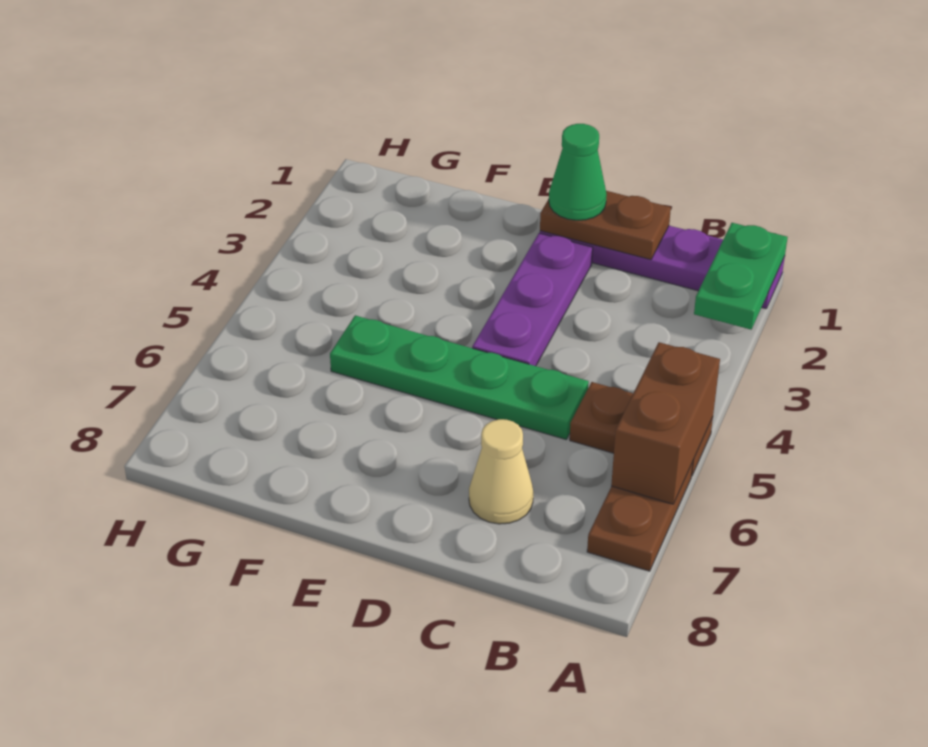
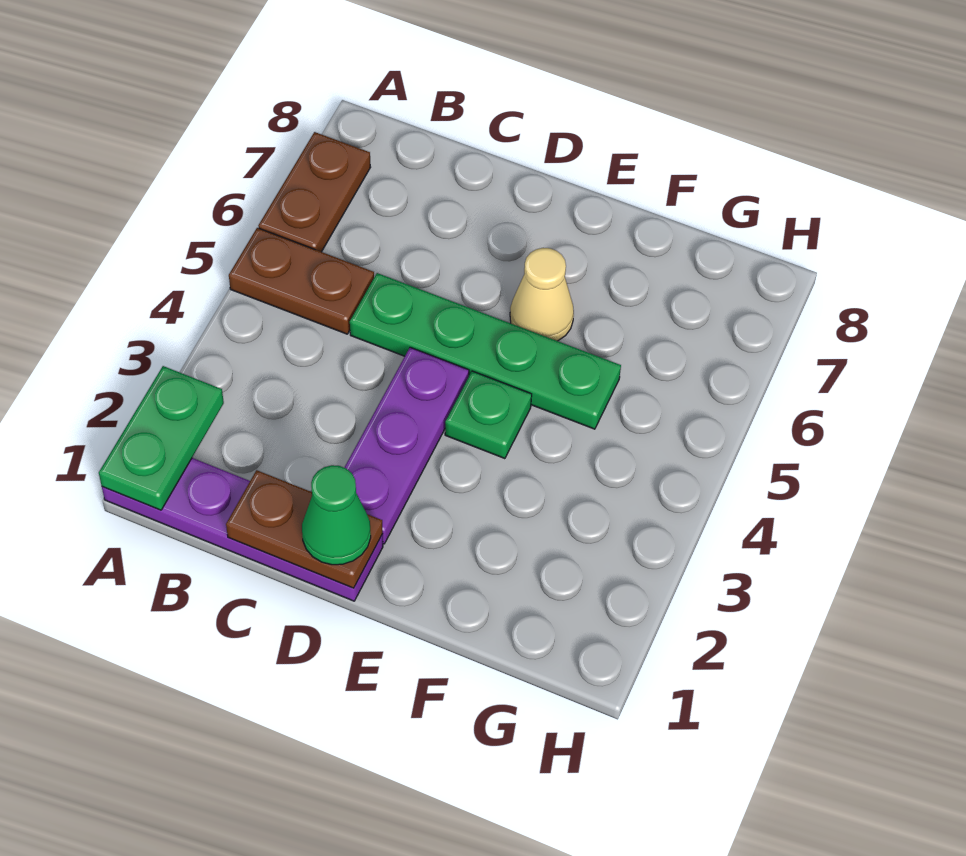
brown brick A5:A6 level 2 -> none
tan cone C7 level 1 -> tan cone E6 level 1
none -> green plate E4 level 1

